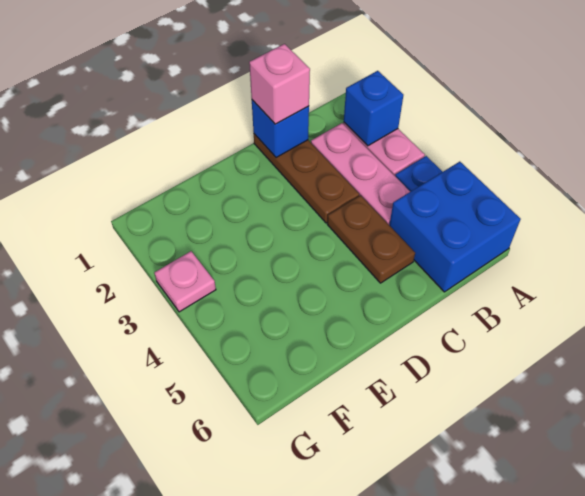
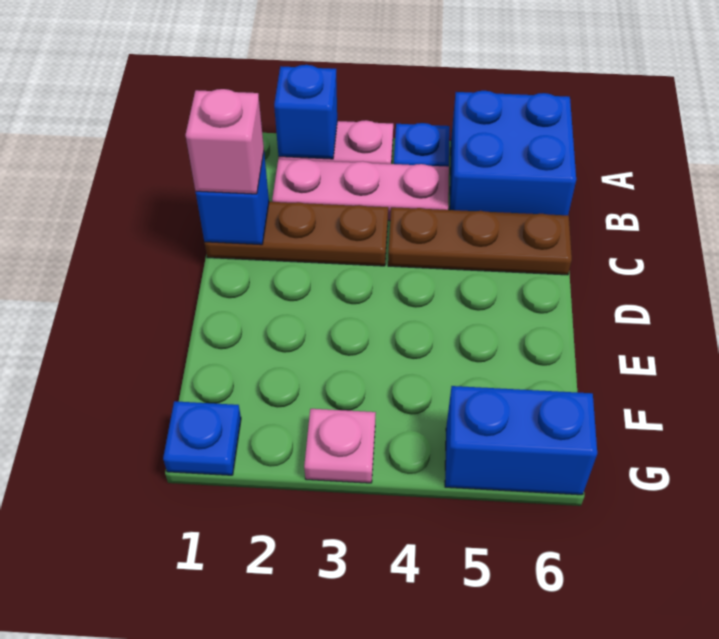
brown plate C4:C5 level 1 -> brown plate C4:C6 level 1
none -> blue plate G1 level 1
none -> blue brick G5:G6 level 1

